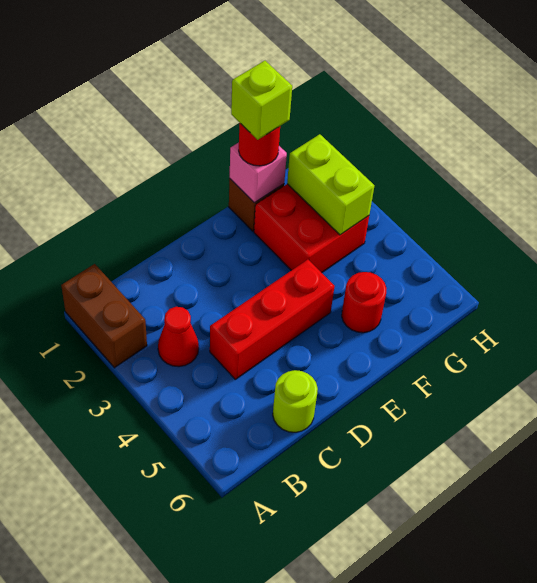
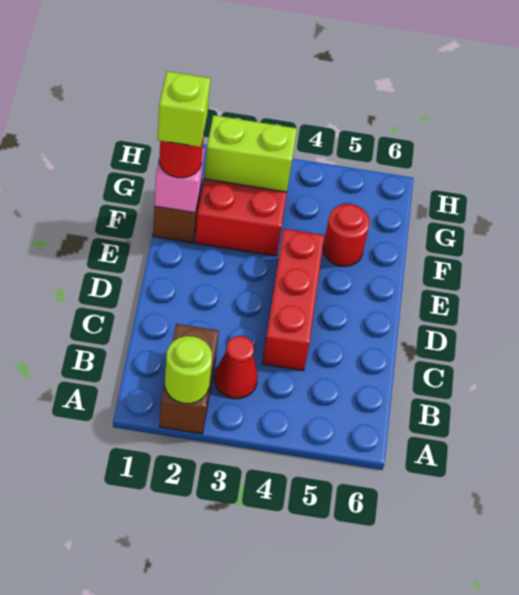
brown brick A1:A2 level 1 -> brown brick A2:B2 level 1
lime round brick C6 level 1 -> lime round brick A2 level 2

